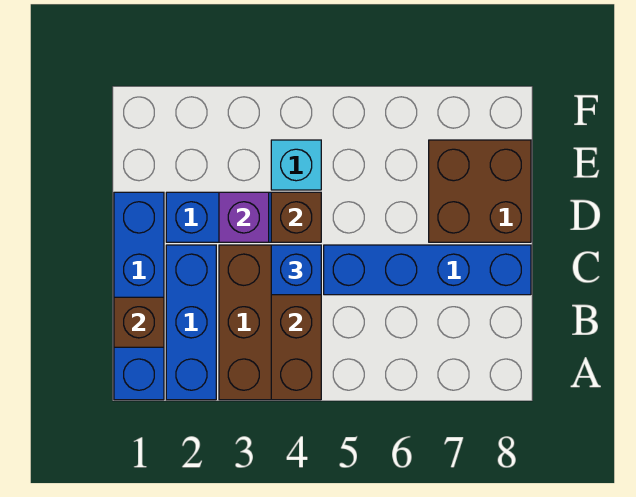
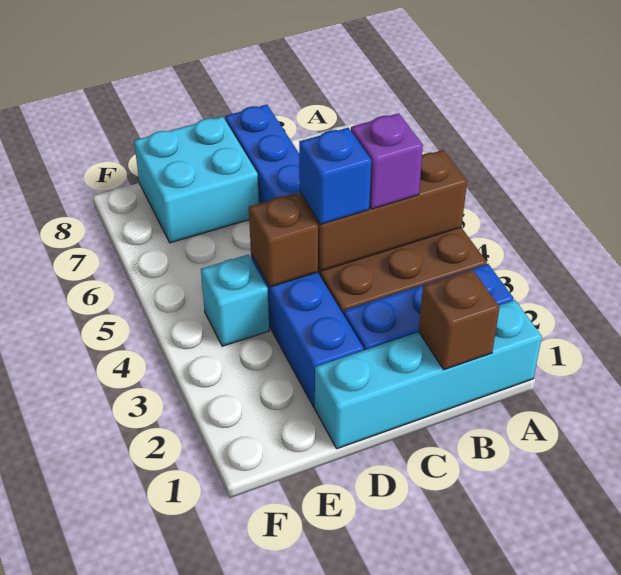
blue brick A1:D1 level 1 -> cyan brick A1:D1 level 1
purple brick D3 level 2 -> purple brick B4 level 3
brown brick D7:E8 level 1 -> cyan brick D7:E8 level 1

